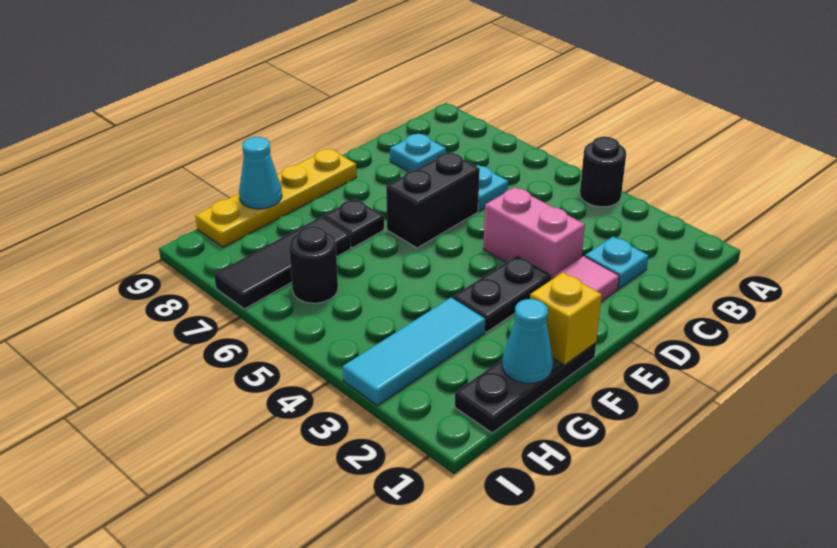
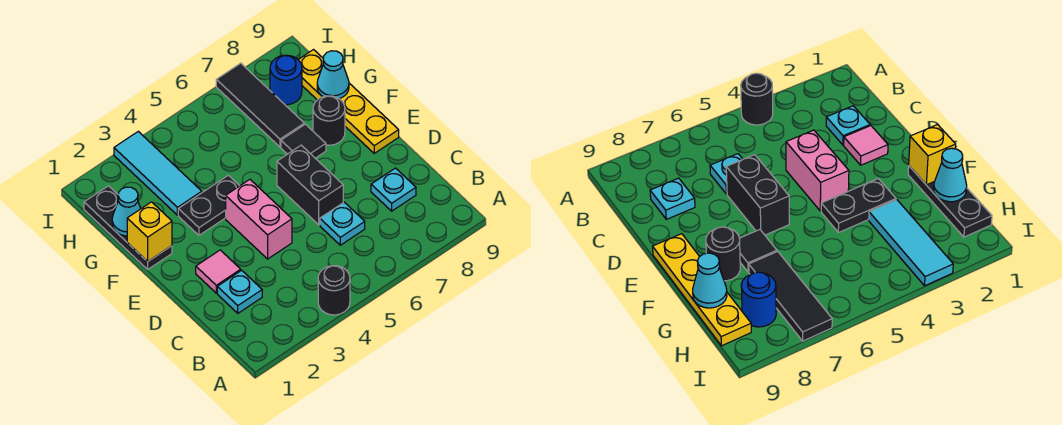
pink brick D3:D4 level 1 -> pink brick D4:E4 level 1
black plate E3:F3 level 1 -> black plate F3:F4 level 1
black plate F7 level 1 -> black tile F7 level 1
black round brick H6 level 1 -> black round brick F8 level 1
none -> blue round brick H8 level 1

